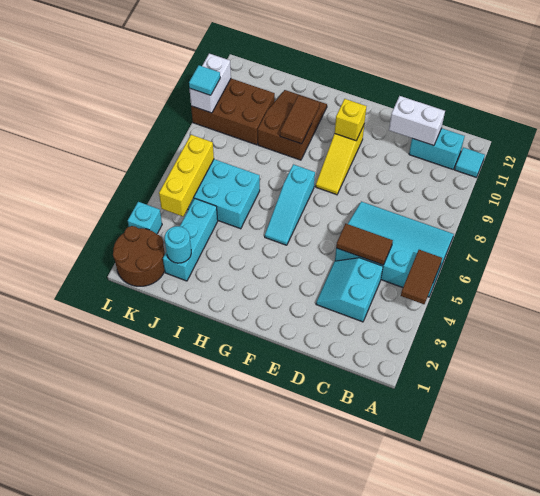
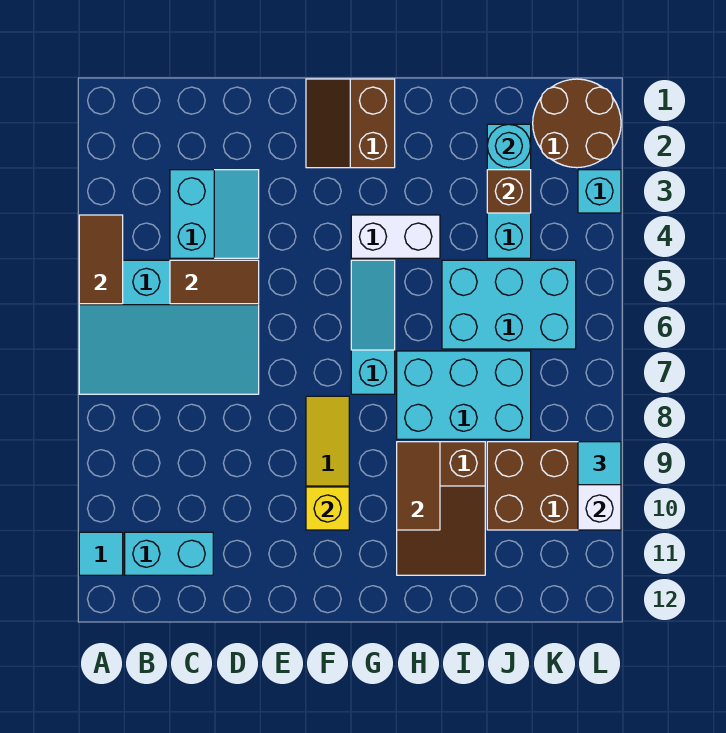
white brick C11:D11 level 2 -> white brick G4:H4 level 1
none -> brown slope F1:G2 level 1 top G
none -> cyan brick H7:J8 level 1
none -> brown brick J3 level 2
yellow brick K4:K6 level 2 -> none

